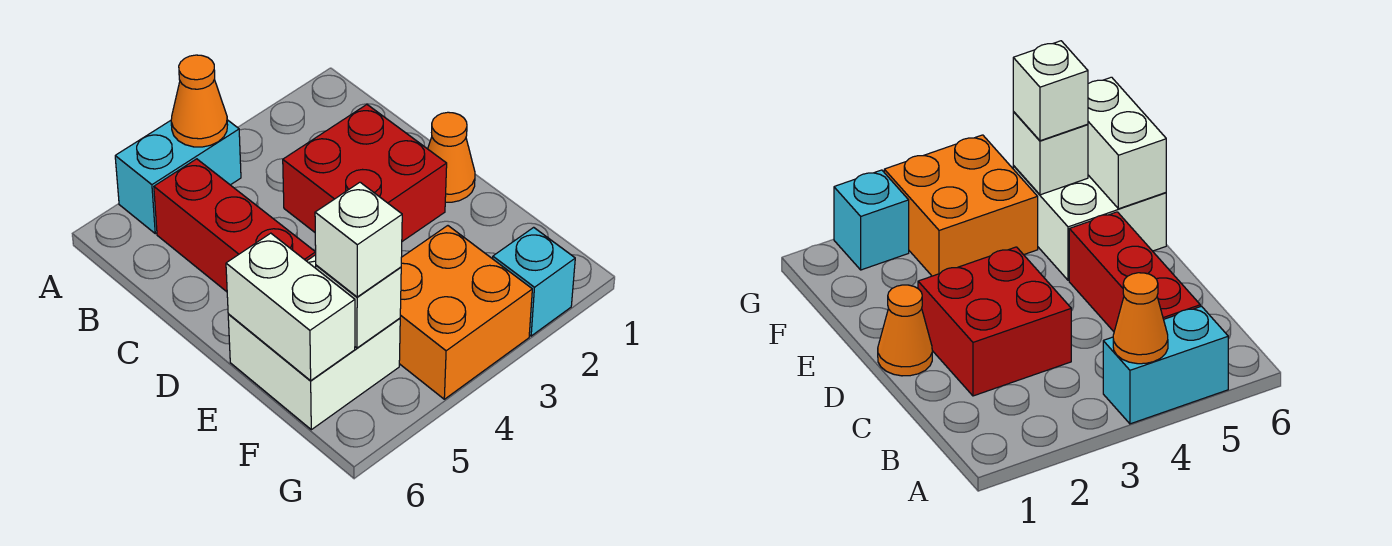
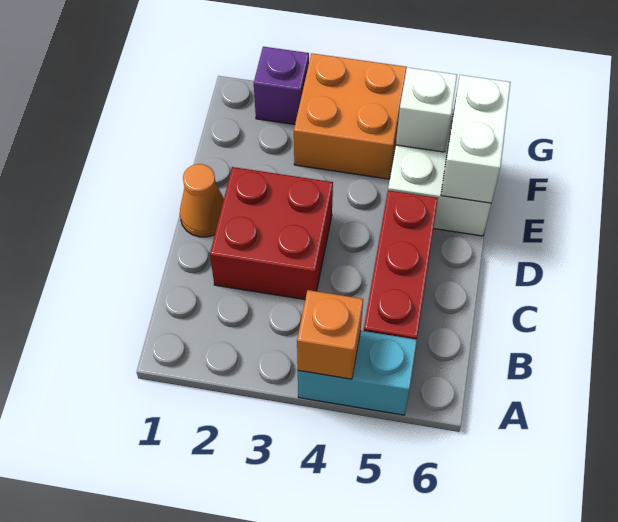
orange cone A4 level 2 -> orange brick A4 level 2
white brick F5 level 3 -> none
cyan brick G2 level 1 -> purple brick G2 level 1

